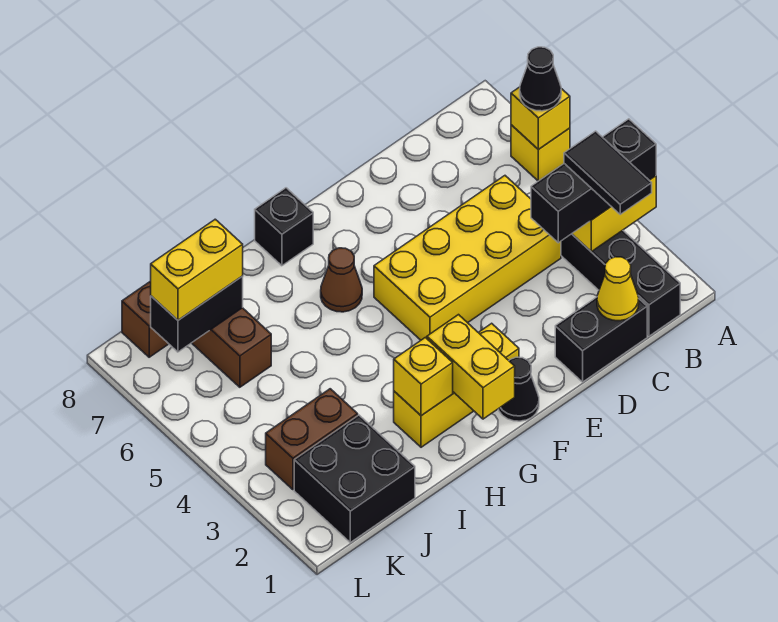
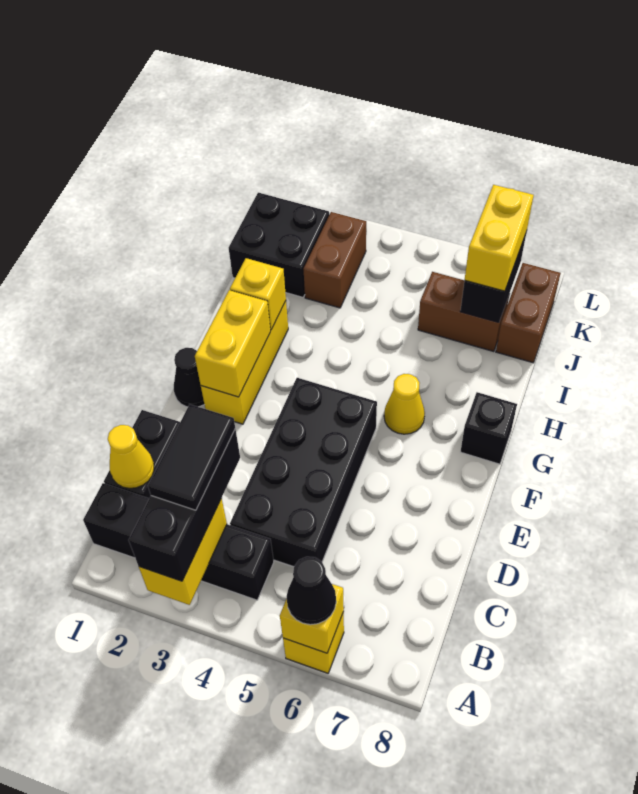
black tile B2:B3 level 4 -> black tile B3:C3 level 4
yellow brick C4:F5 level 1 -> black brick C4:F5 level 1
yellow brick G1:G2 level 2 -> yellow brick F2:G2 level 2
brown cone G6 level 1 -> yellow cone G6 level 1

